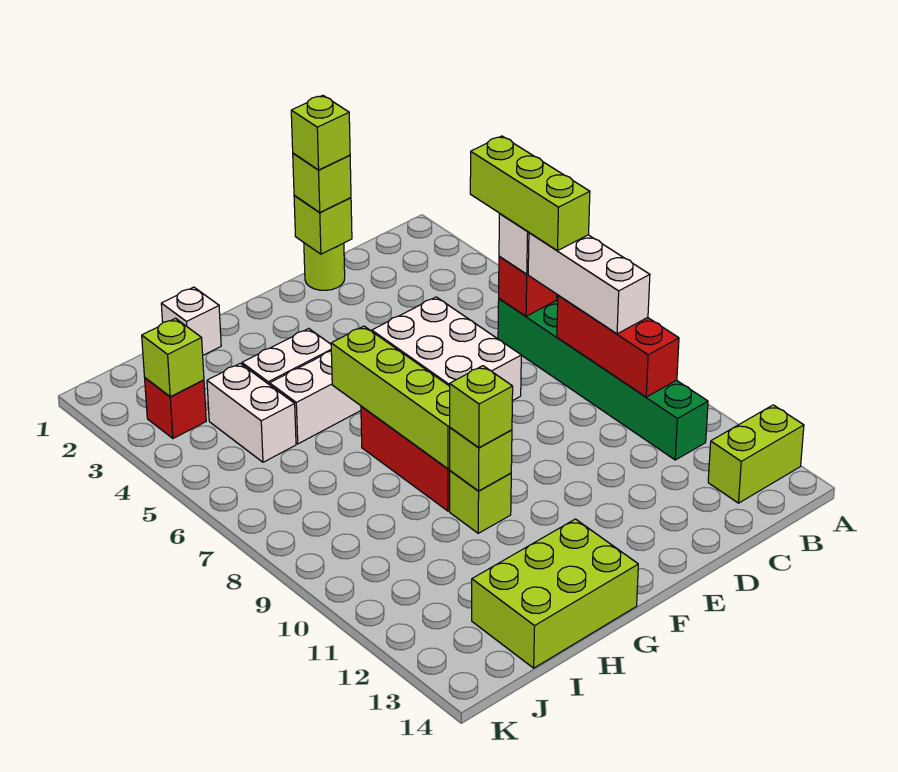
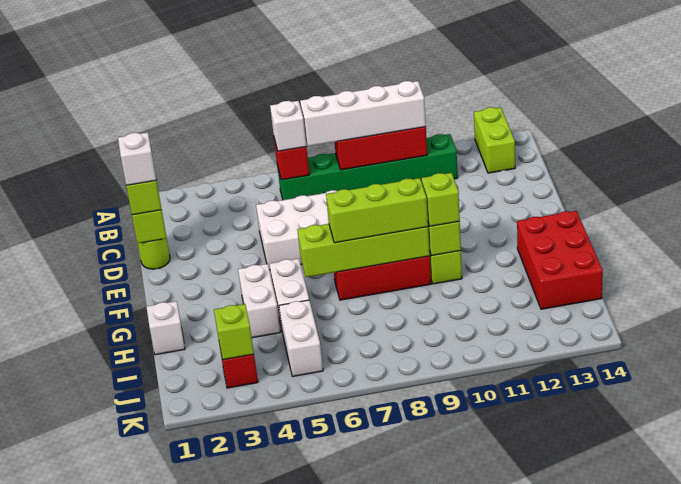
lime brick B5:B7 level 4 -> lime brick G7:G9 level 3
white brick B7:B9 level 3 -> white brick B7:B10 level 3
lime brick D1 level 4 -> white brick D1 level 4
lime brick G13:I14 level 1 -> red brick G13:I14 level 1
white brick I4:I5 level 1 -> white brick I5:J5 level 1

